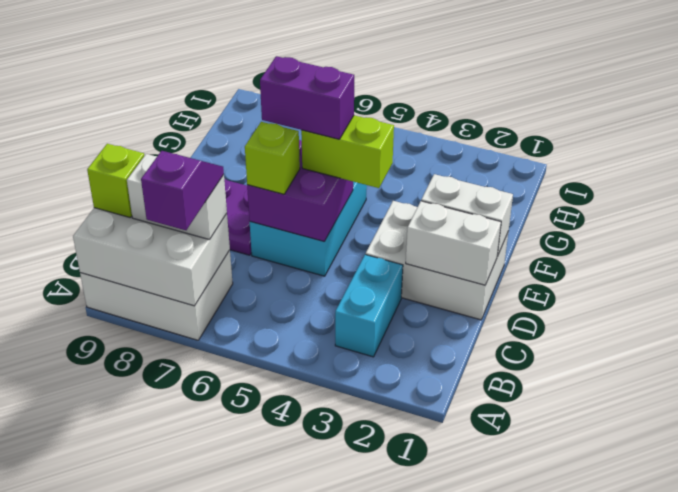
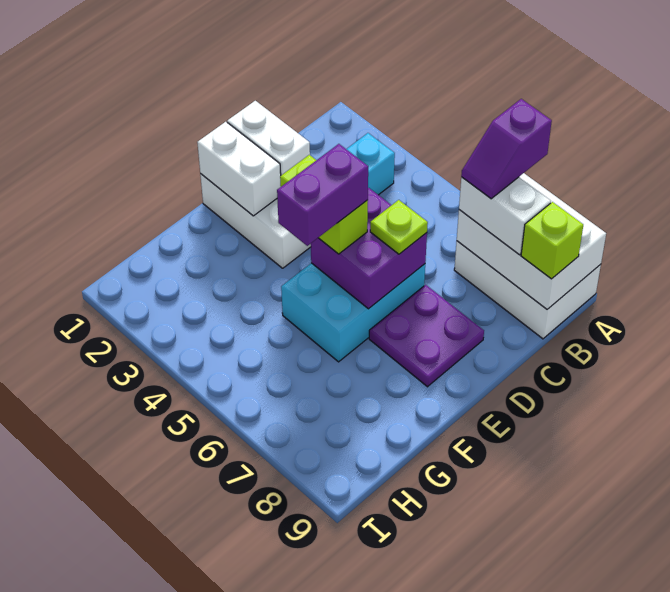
lime brick D6 level 3 -> lime plate D6 level 3
purple brick E5:E6 level 4 -> purple brick E5:F5 level 4

